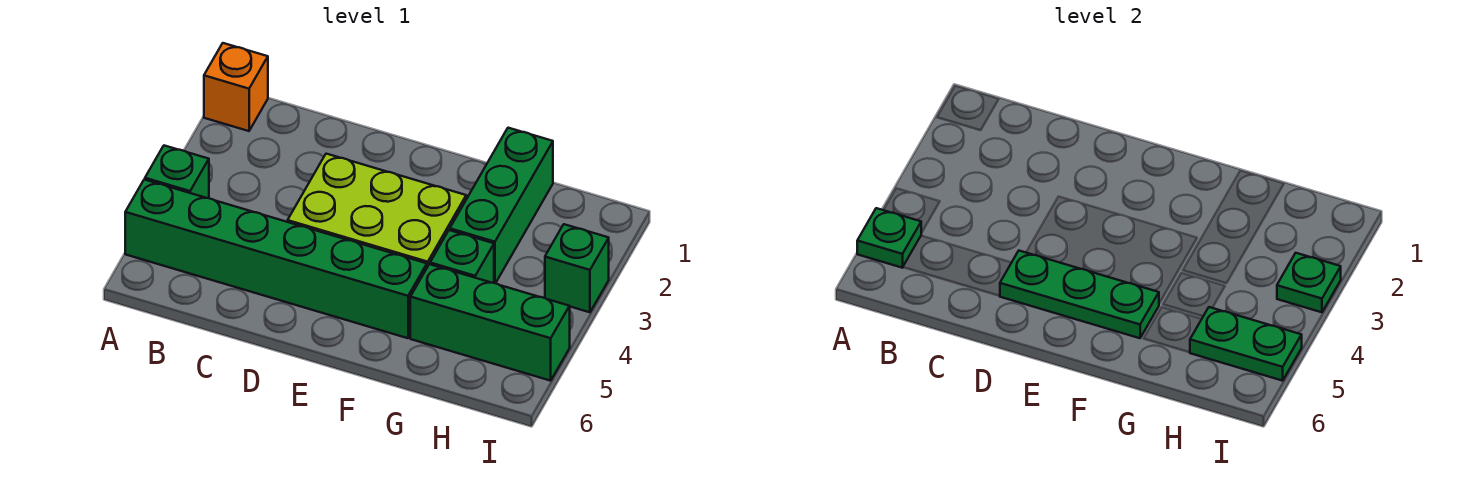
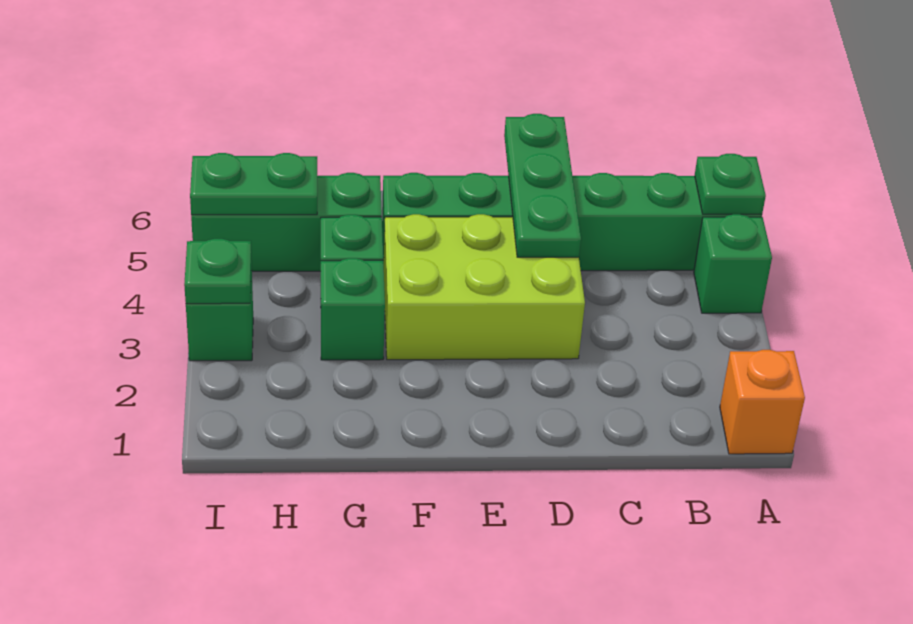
green plate D5:F5 level 2 -> green plate D4:D6 level 2
green brick G1:G3 level 1 -> green brick G3 level 1

